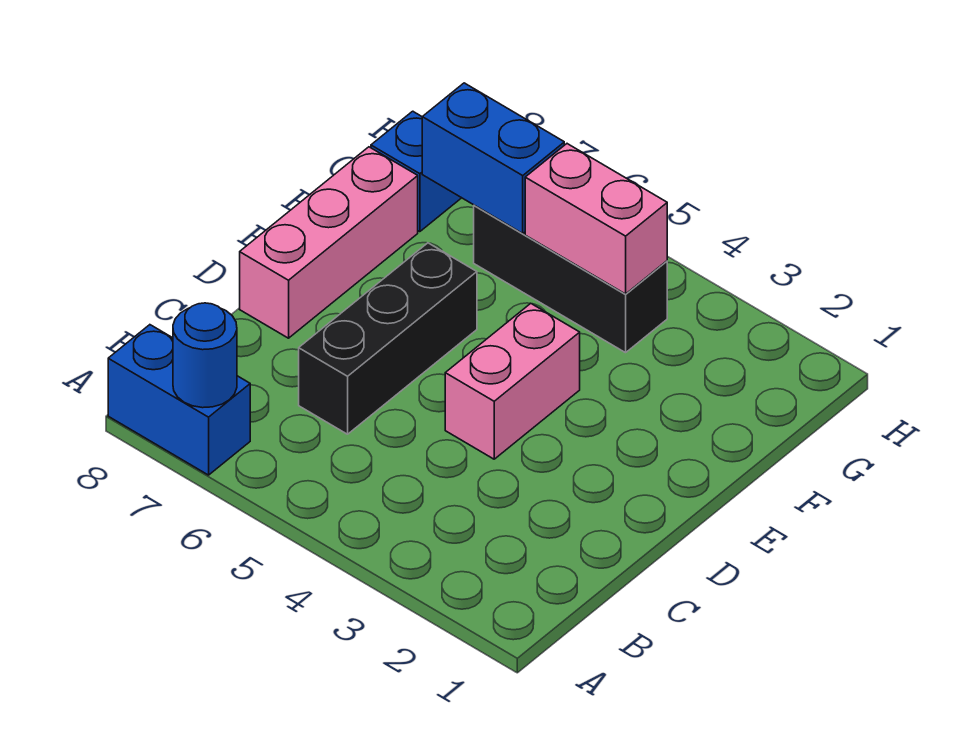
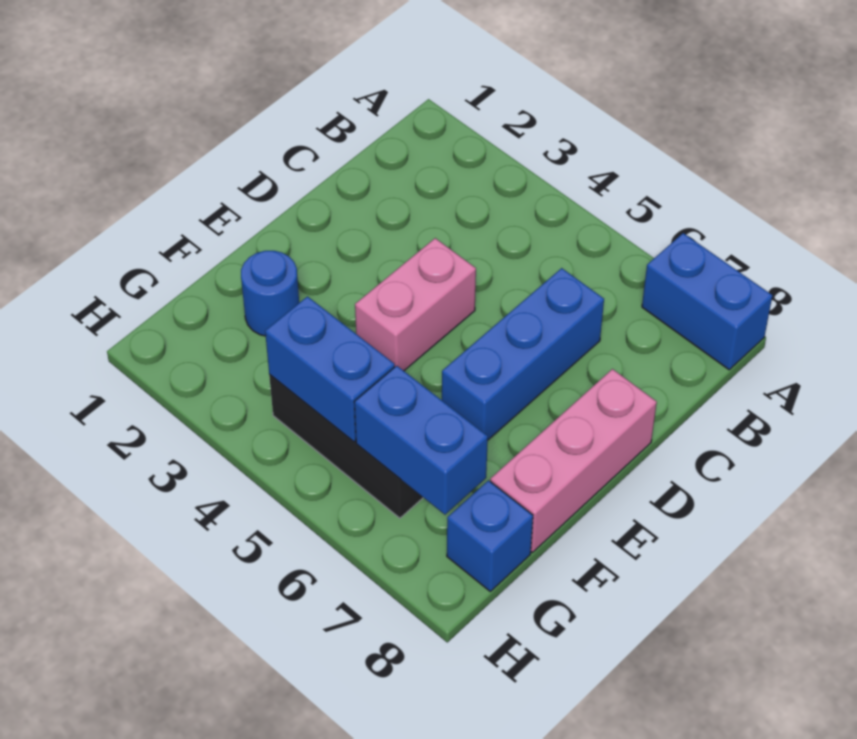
blue round brick A7 level 2 -> blue round brick F2 level 1
black brick C6:E6 level 1 -> blue brick C6:E6 level 1
pink brick G4:G5 level 2 -> blue brick G4:G5 level 2

